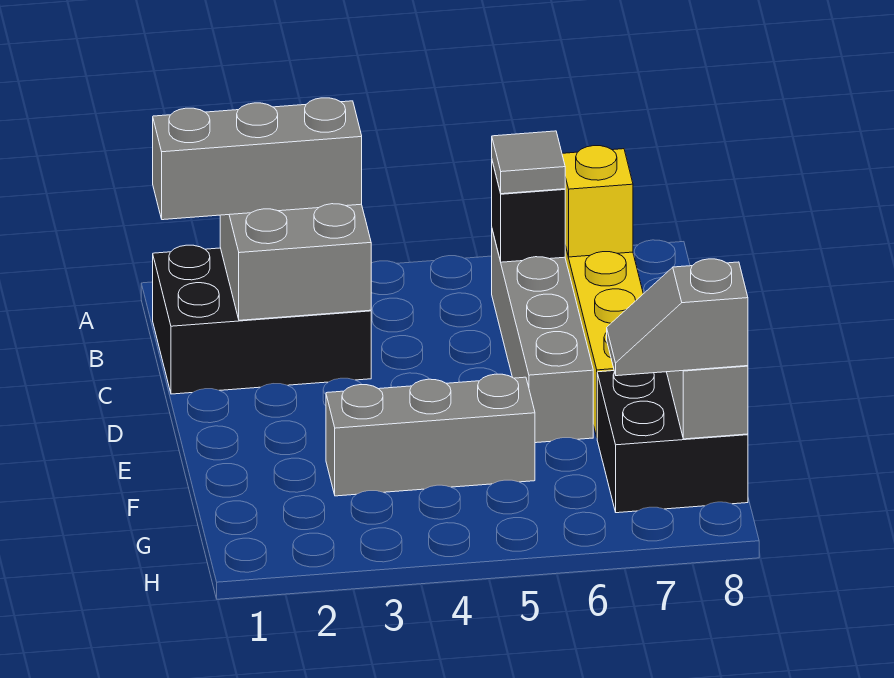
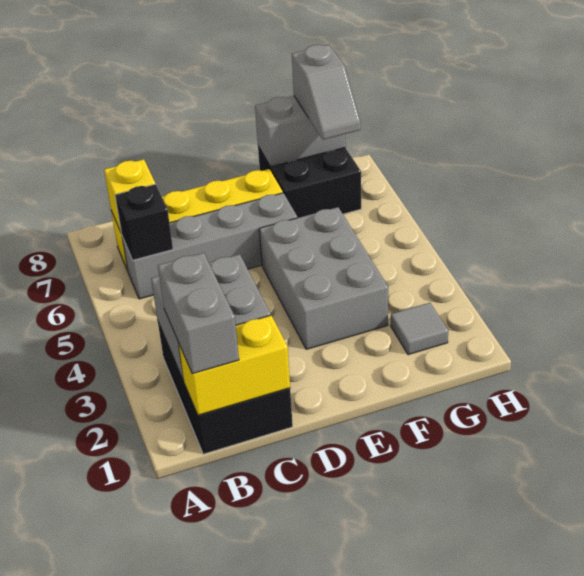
none -> yellow brick B1:C1 level 2
grey brick B1:B3 level 3 -> grey brick B1:B2 level 3
grey tile B6 level 3 -> grey tile G2 level 1
grey brick F3:F5 level 1 -> grey brick E3:F5 level 1

